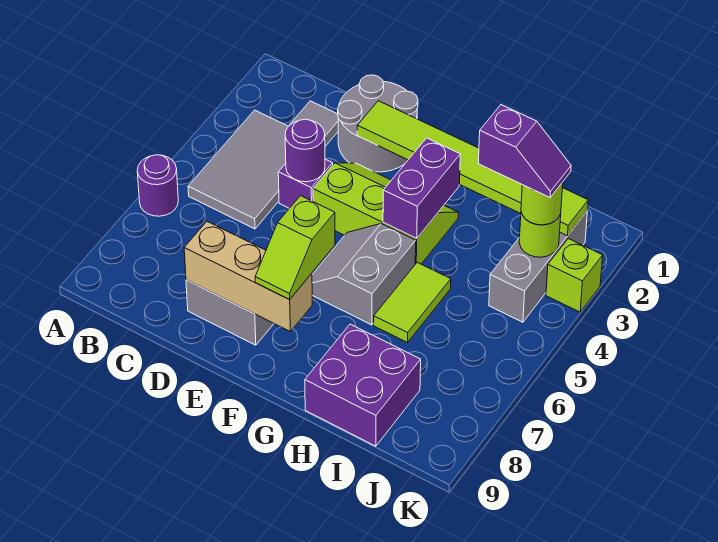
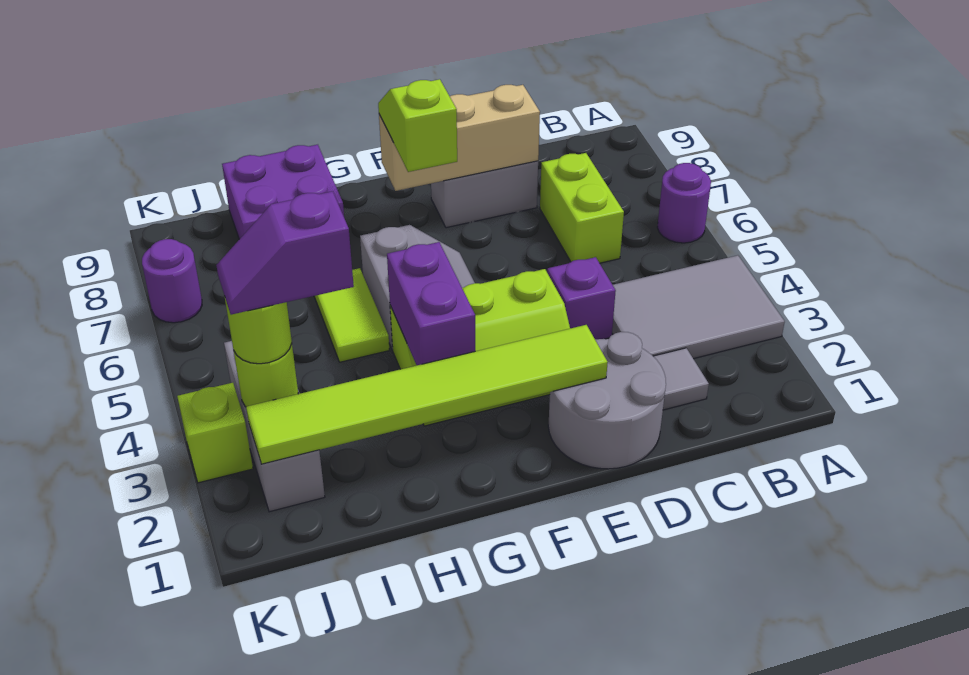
grey tile B3:C5 level 1 -> grey tile A3:C4 level 1
none -> lime brick C6:C7 level 1
purple round brick D4 level 2 -> purple round brick K7 level 1

